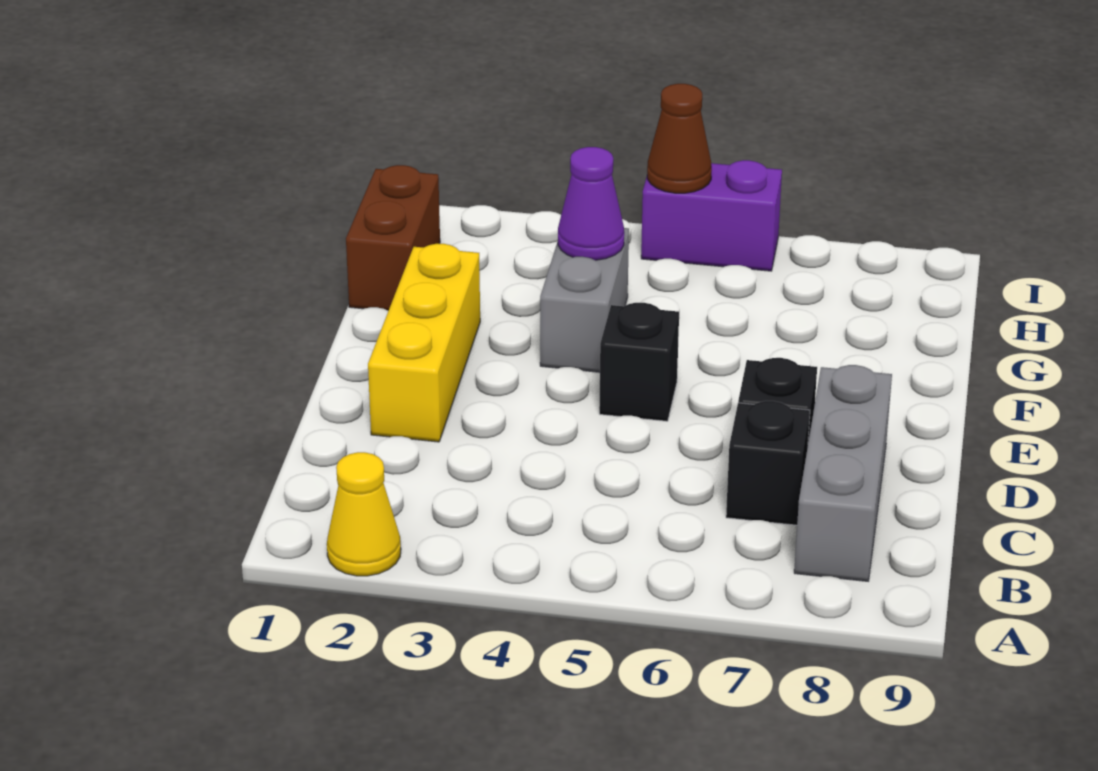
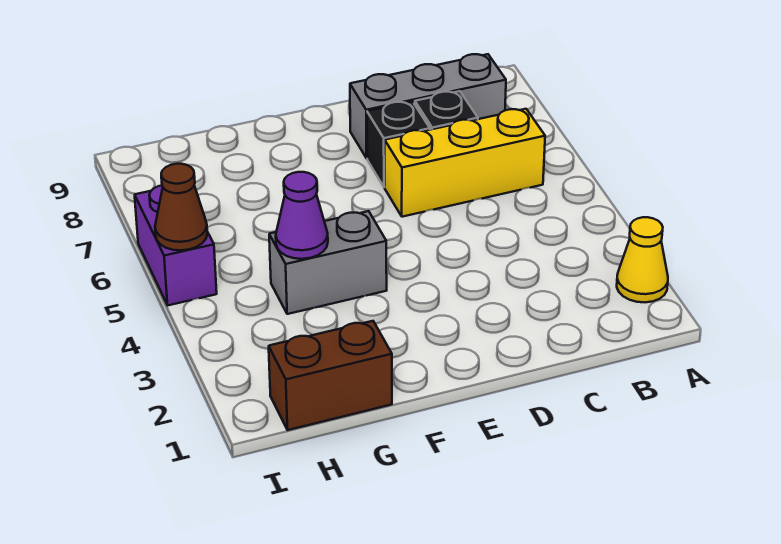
yellow brick D2:F2 level 1 -> yellow brick B6:D6 level 1
black brick E5 level 1 -> none

